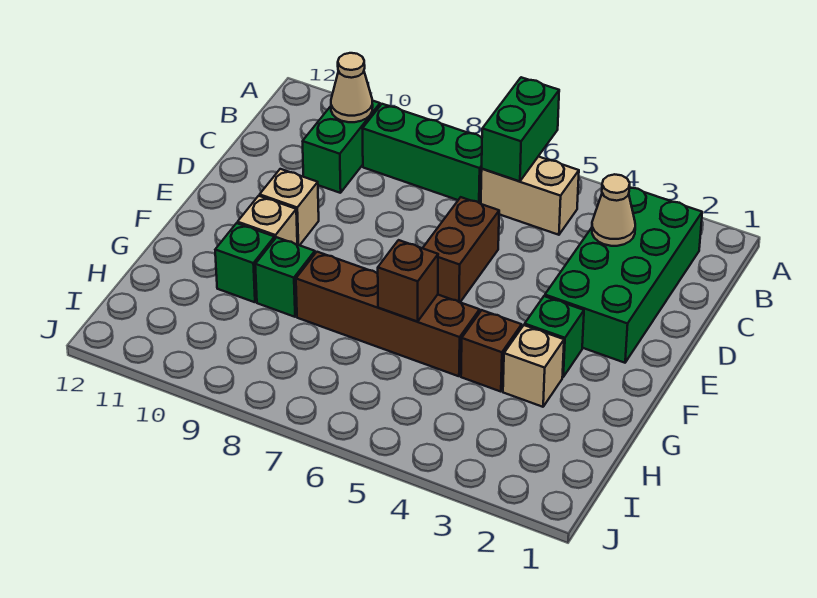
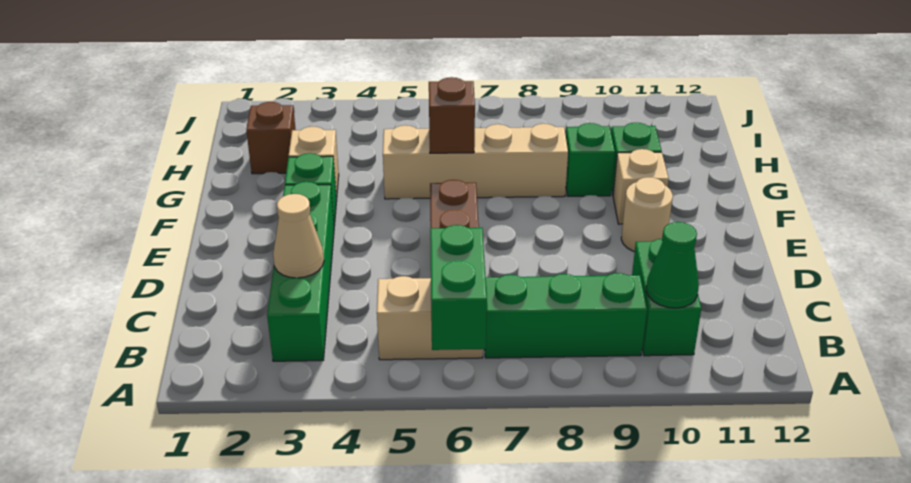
green brick B2:E3 level 1 -> green brick B3:E3 level 1
tan cone B10 level 2 -> green cone B10 level 2
tan brick E10 level 1 -> tan round brick E10 level 1
brown brick G4 level 1 -> brown brick H2 level 1
brown brick G5:G8 level 1 -> tan brick G5:G8 level 1

